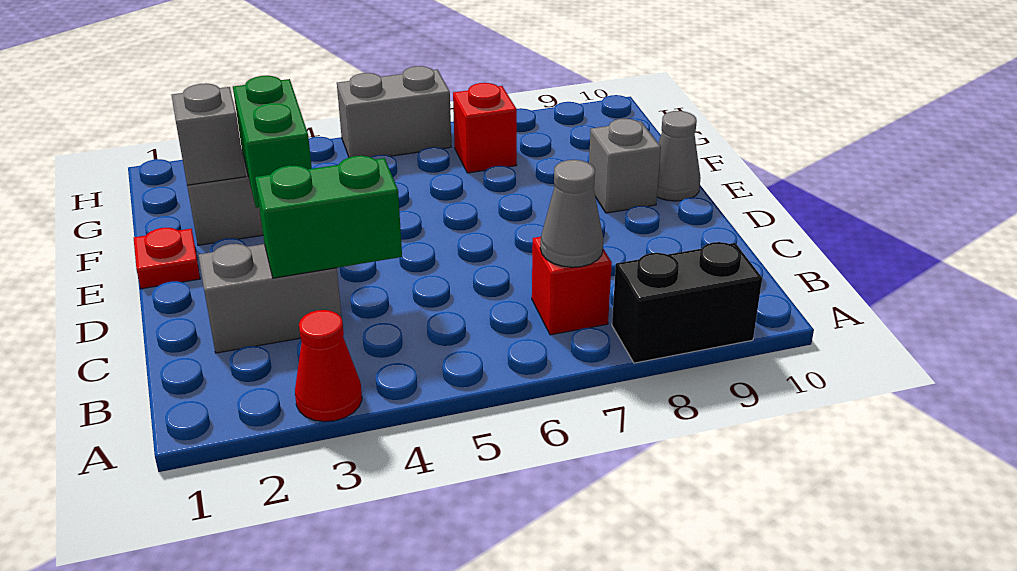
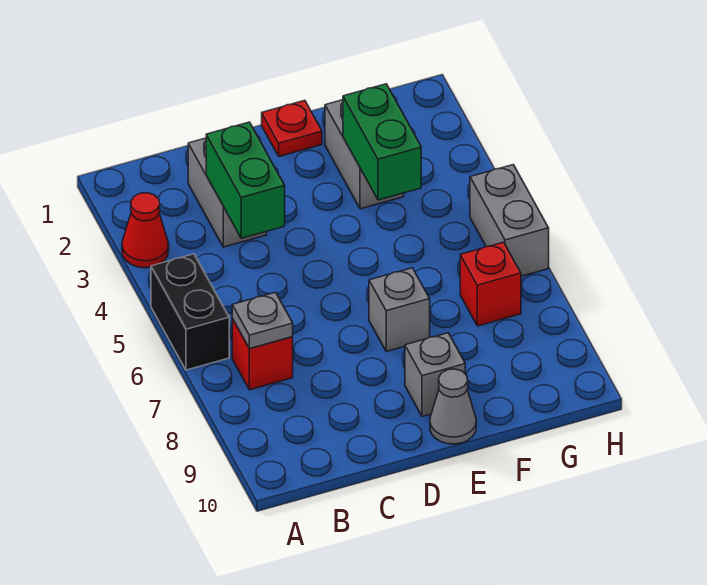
black brick A8:A9 level 1 -> black brick A5:A6 level 1
grey cone B7 level 2 -> grey plate B7 level 2
green brick E3:F3 level 2 -> green brick F3:F4 level 2
grey brick F2 level 2 -> grey brick E7 level 1

